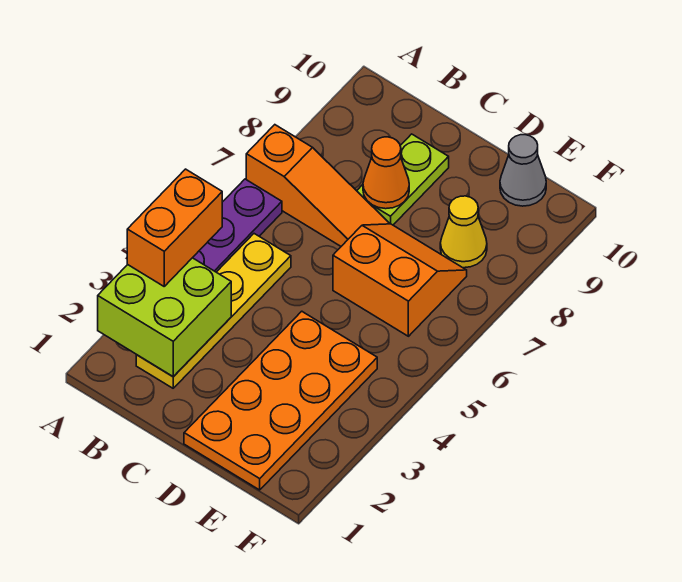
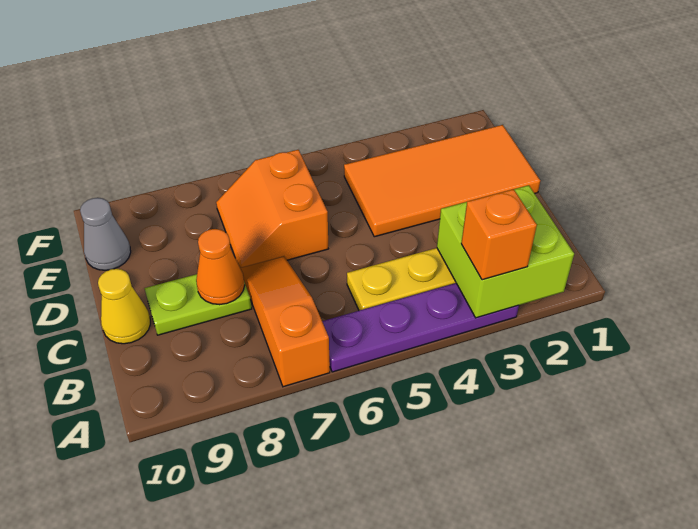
orange brick A3:A4 level 3 -> orange brick A3 level 3
orange plate D1:E4 level 1 -> orange tile D1:E4 level 1
yellow cone E8 level 1 -> yellow cone C10 level 1

